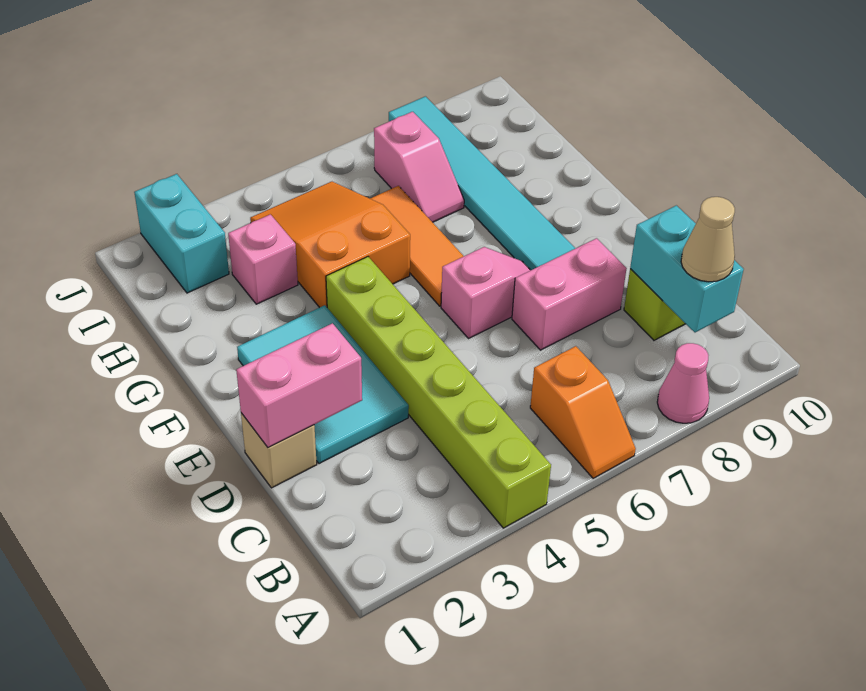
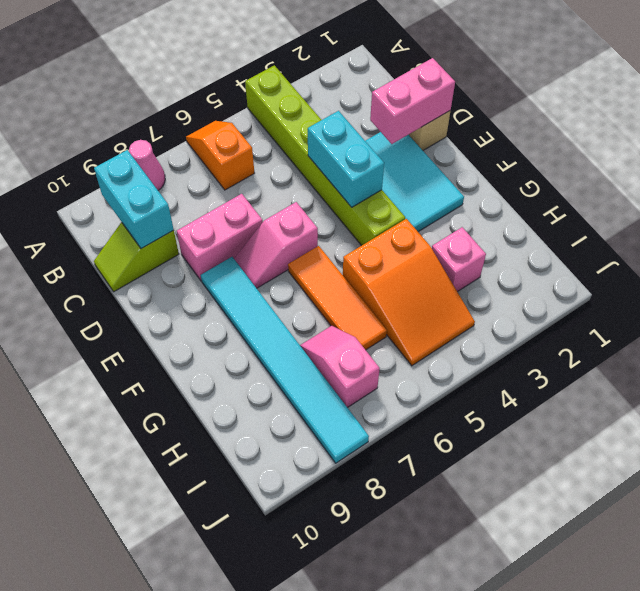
tan cone B9 level 3 -> none
cyan brick I2:J2 level 1 -> cyan brick D4:E4 level 2

